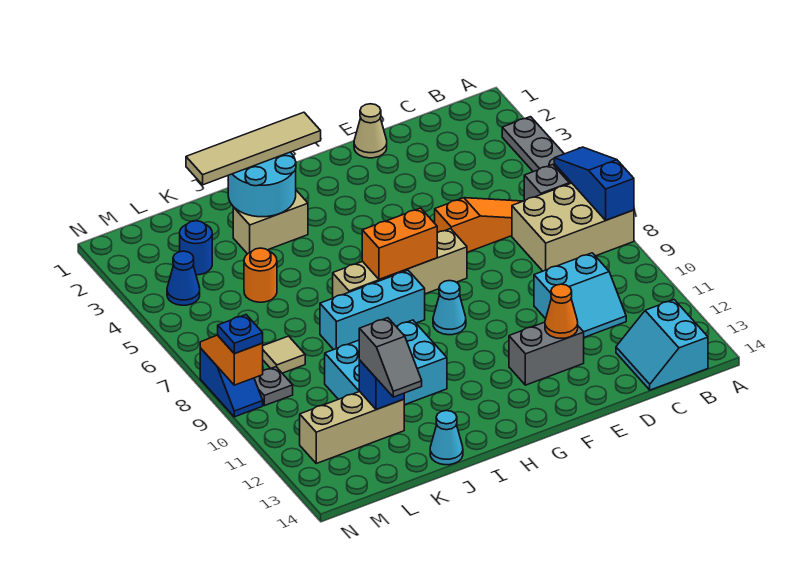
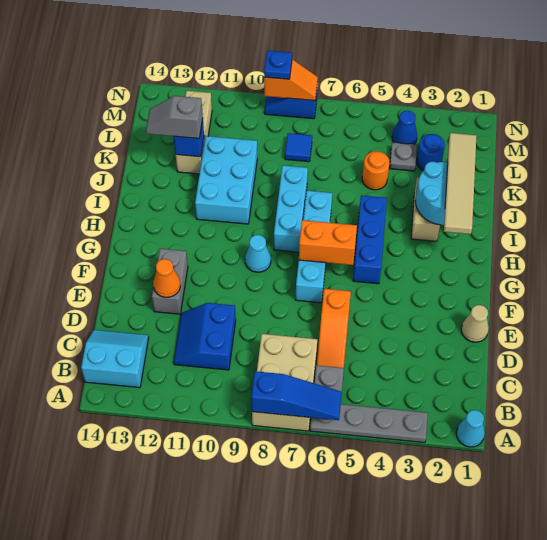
cyan slope C10:D11 level 1 top 10 -> blue slope C10:D11 level 1 top 10
tan brick F7:I7 level 1 -> cyan brick F7:I7 level 1
none -> blue brick G5:I5 level 1
orange brick G7:H7 level 2 -> orange brick G6:G7 level 2
cyan cone J14 level 1 -> cyan cone A1 level 1
tan tile L8 level 1 -> blue tile L8 level 1
grey plate M9 level 1 -> grey plate L4 level 1

